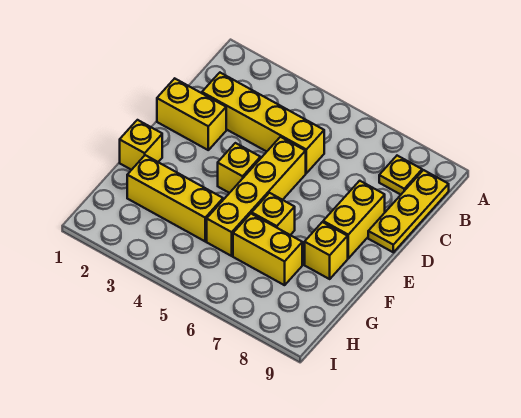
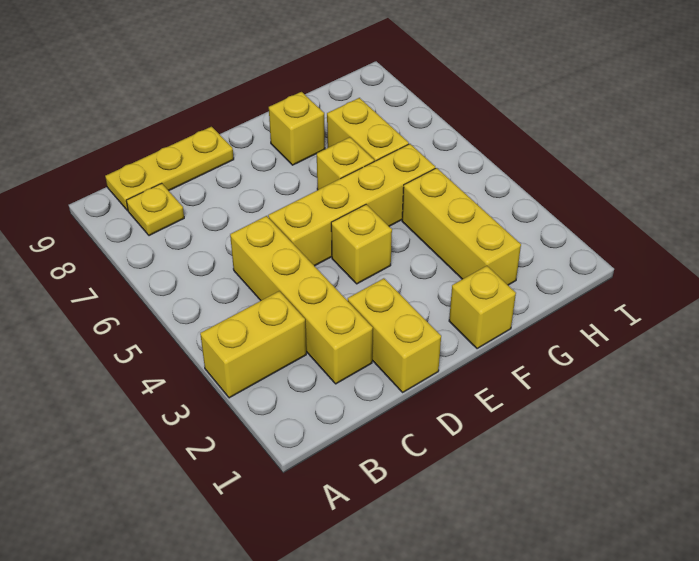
yellow brick D8:E8 level 1 -> yellow brick A3:B3 level 1

